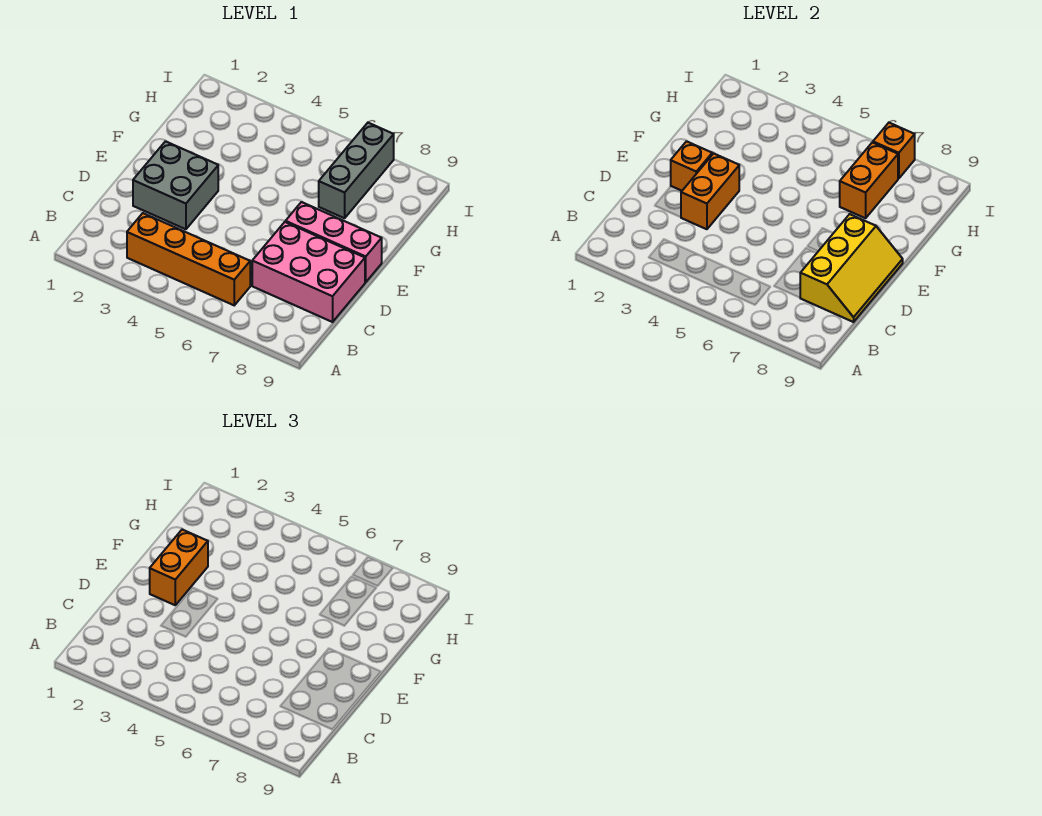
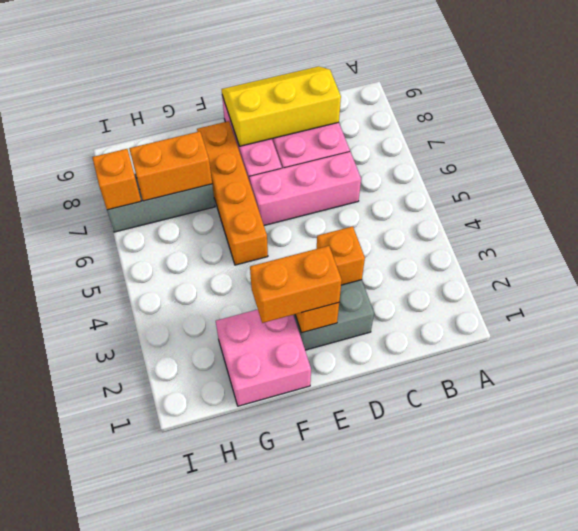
orange brick B3:B6 level 1 -> orange brick F5:F8 level 1
none -> pink brick C6:E6 level 1
orange brick D3:E3 level 2 -> orange brick D3 level 2
none -> pink brick F1:G2 level 1

